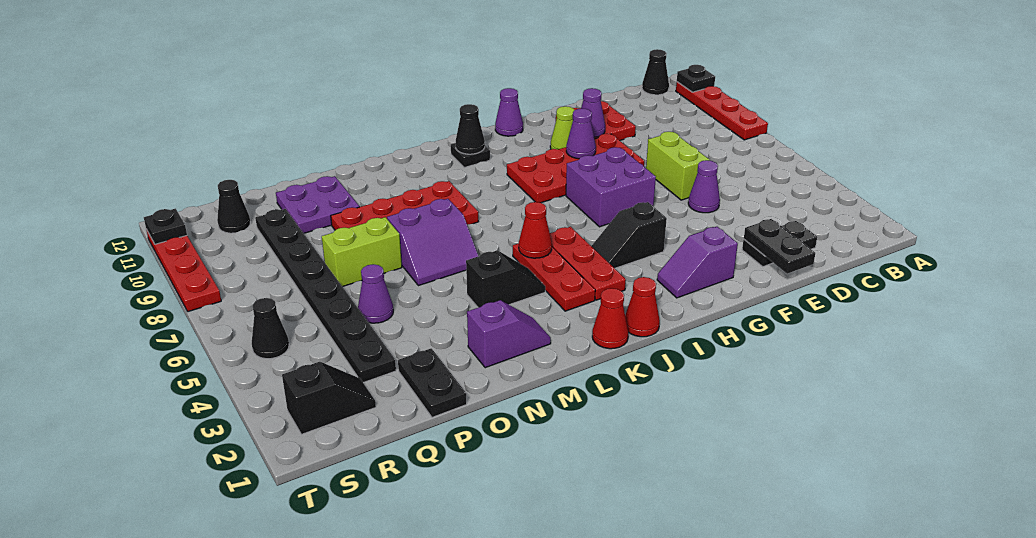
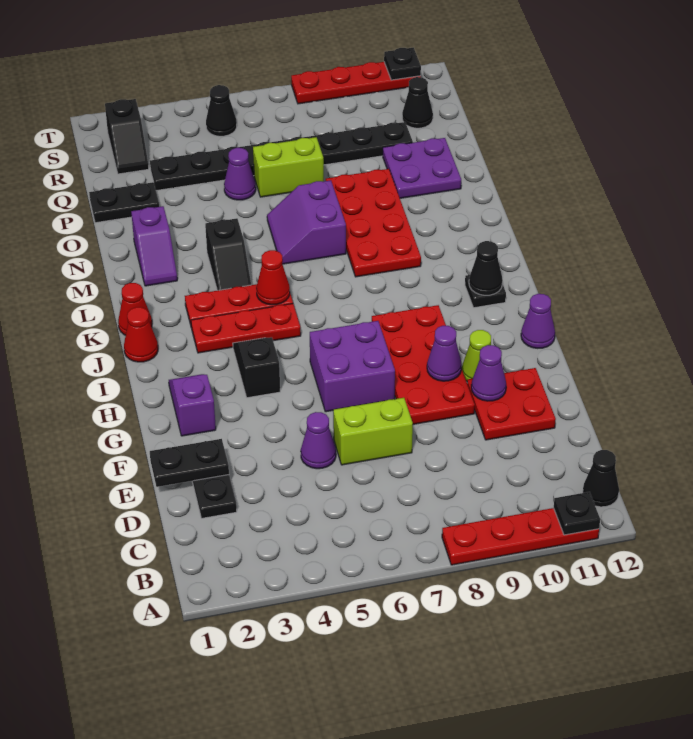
lime brick O7:P7 level 1 -> lime brick P6:P7 level 1

